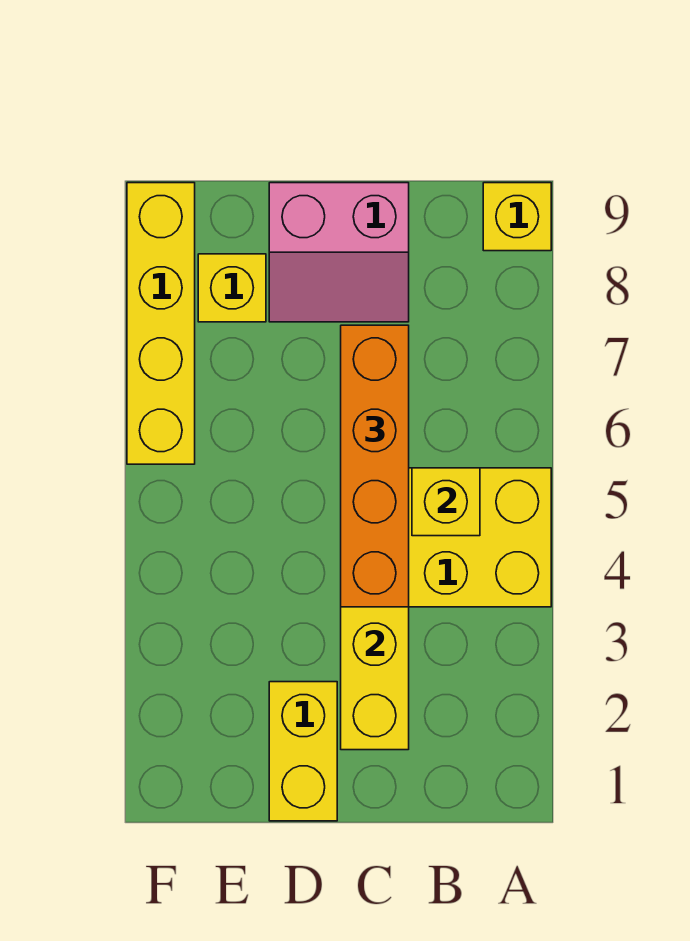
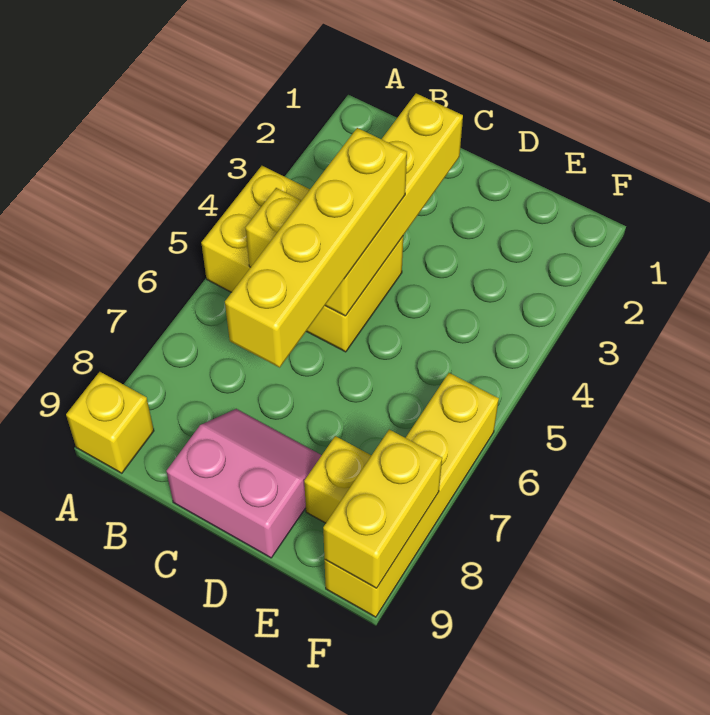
orange brick C4:C7 level 3 -> yellow brick C4:C7 level 3
yellow brick D1:D2 level 1 -> yellow brick F8:F9 level 2

